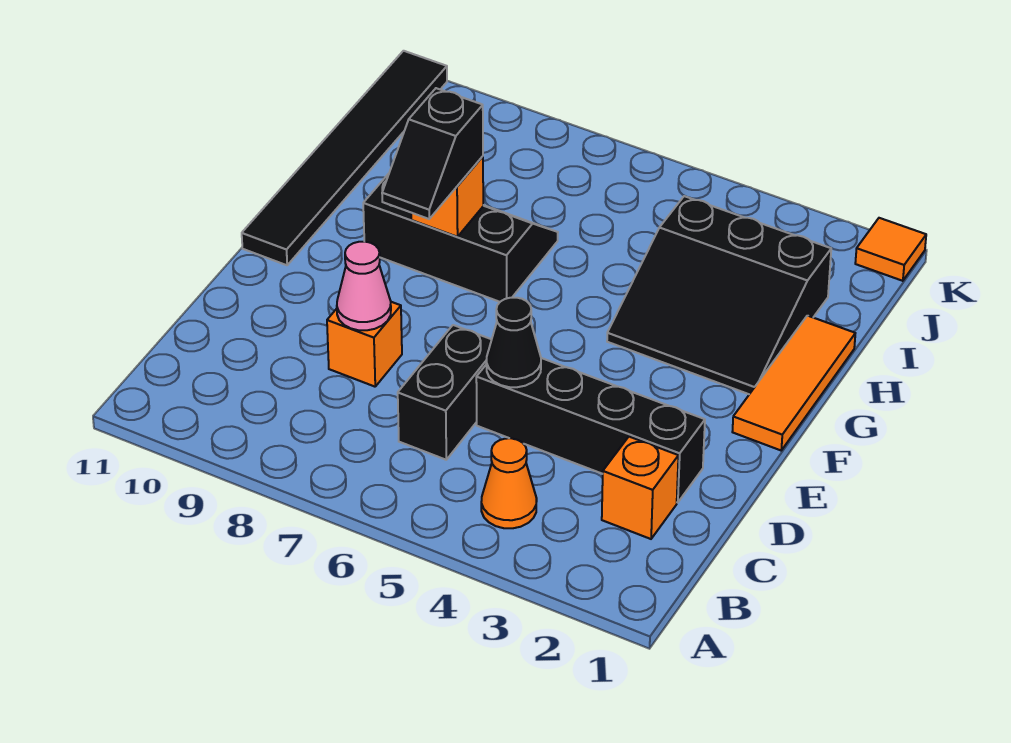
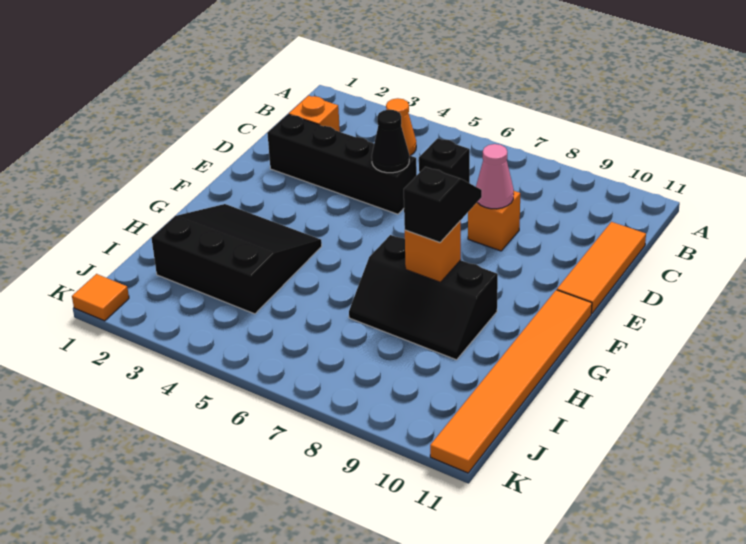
black brick C6:D6 level 1 -> black brick C6 level 1
orange tile F1:H1 level 1 -> orange tile C11:E11 level 1
black tile F11:K11 level 1 -> orange tile F11:K11 level 1

